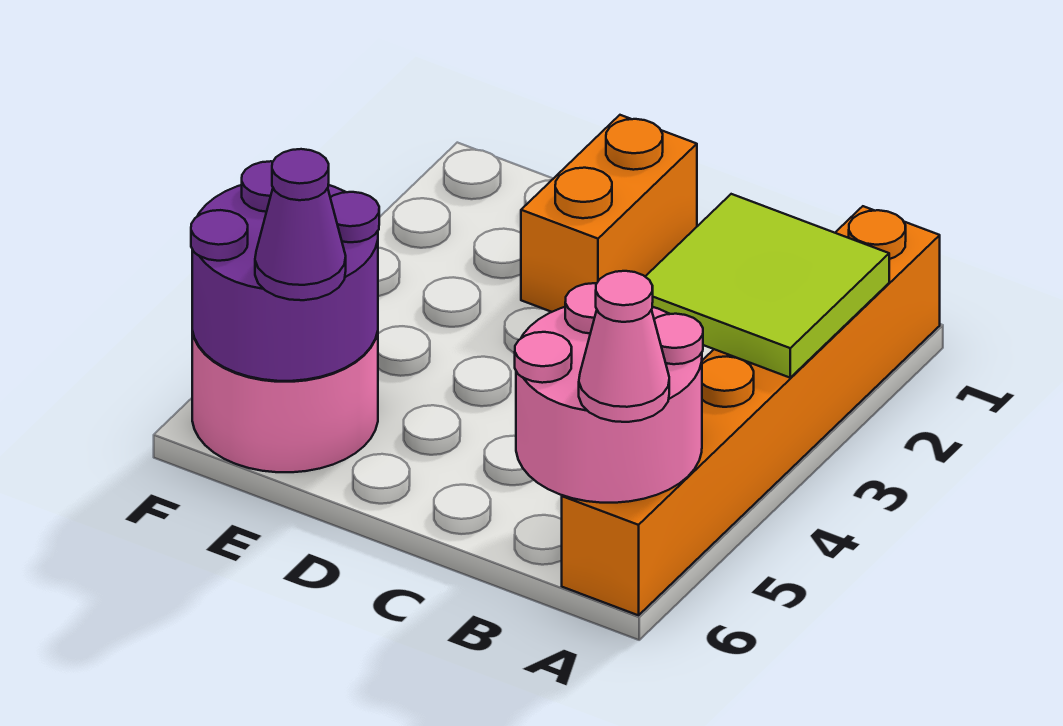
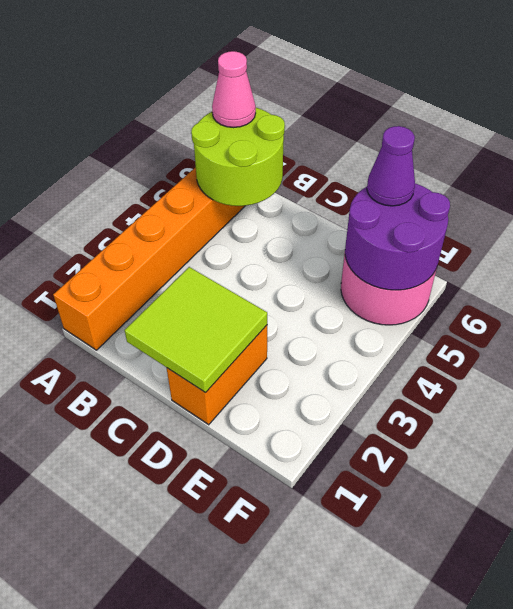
lime tile A2:B3 level 2 -> lime tile C1:D2 level 2
pink round brick A5:B6 level 2 -> lime round brick A5:B6 level 2

